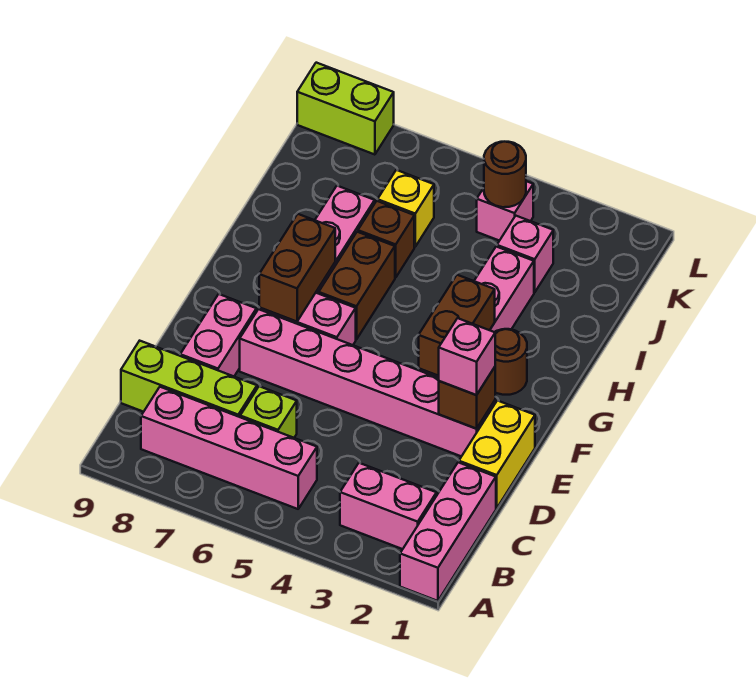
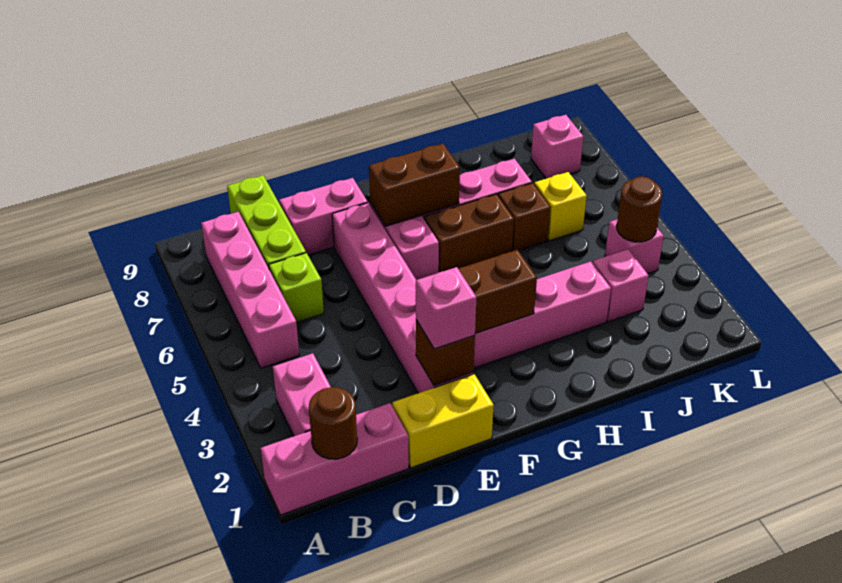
brown round brick G2 level 1 -> brown round brick B1 level 2
none -> pink brick K8 level 1
lime brick L8:L9 level 1 -> none

